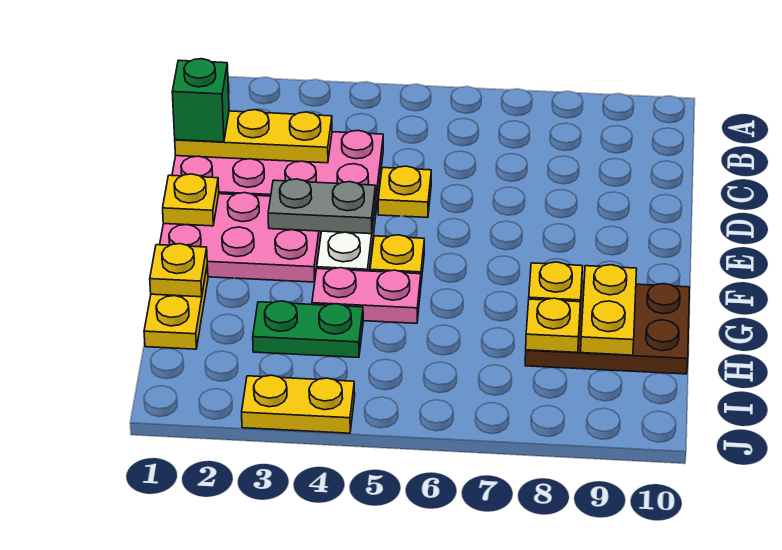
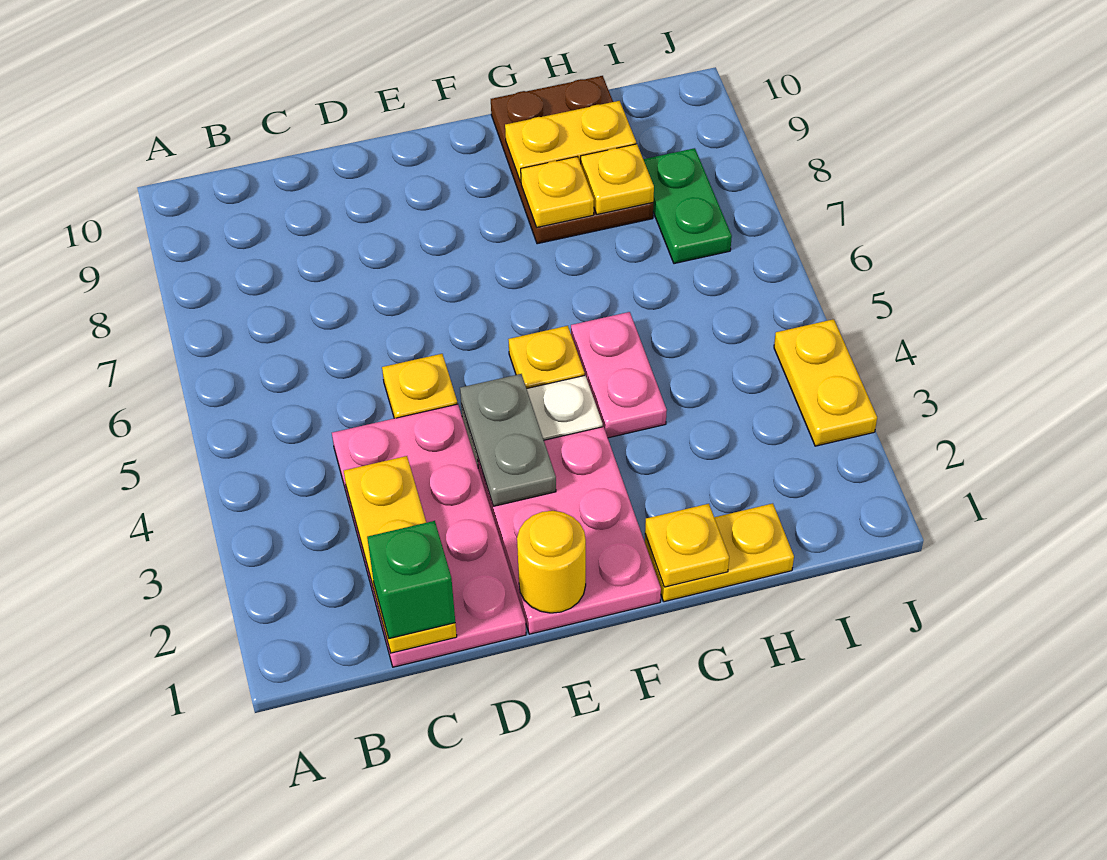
yellow plate E1 level 2 -> yellow round brick E1 level 2
green plate H3:H4 level 1 -> green plate I7:I8 level 1

